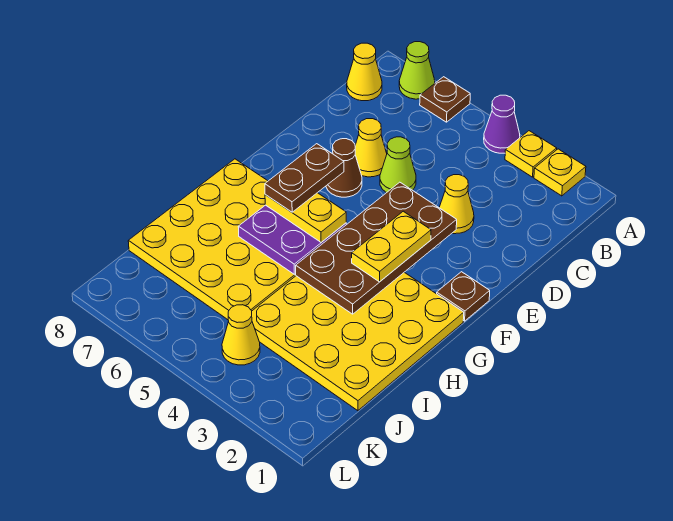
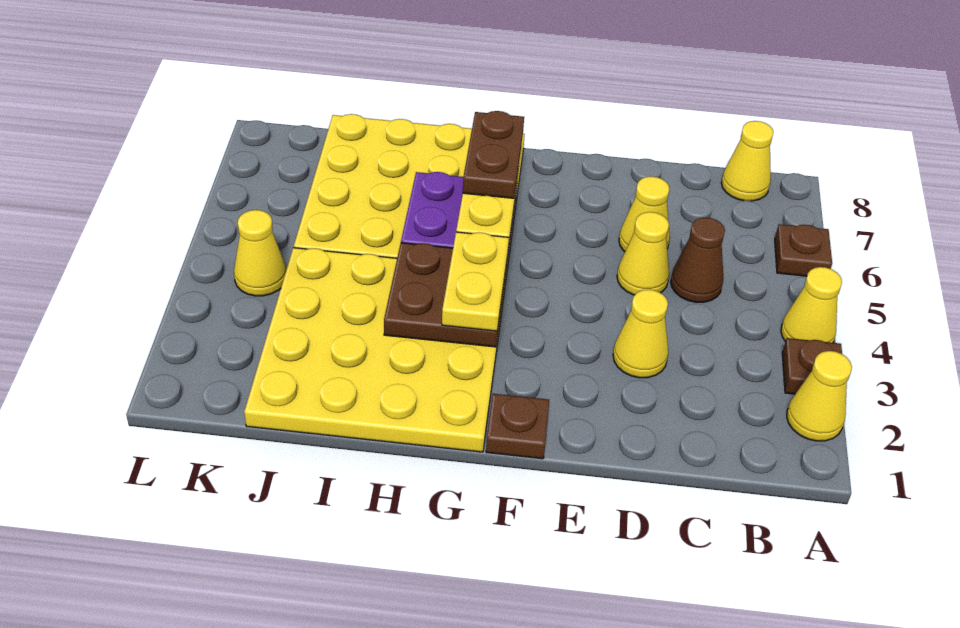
yellow plate A2 level 1 -> yellow cone A2 level 1
yellow plate A3 level 1 -> brown plate A3 level 1
purple cone A4 level 1 -> yellow cone A4 level 1
lime cone A7 level 1 -> none
lime cone D5 level 1 -> yellow cone D5 level 1
brown plate E3:H4 level 2 -> brown plate G3:H4 level 2
brown cone E6 level 1 -> brown cone C5 level 1
yellow plate F3:G3 level 3 -> yellow plate G3:G4 level 3
brown plate F6:G6 level 4 -> brown plate G6:G7 level 4

